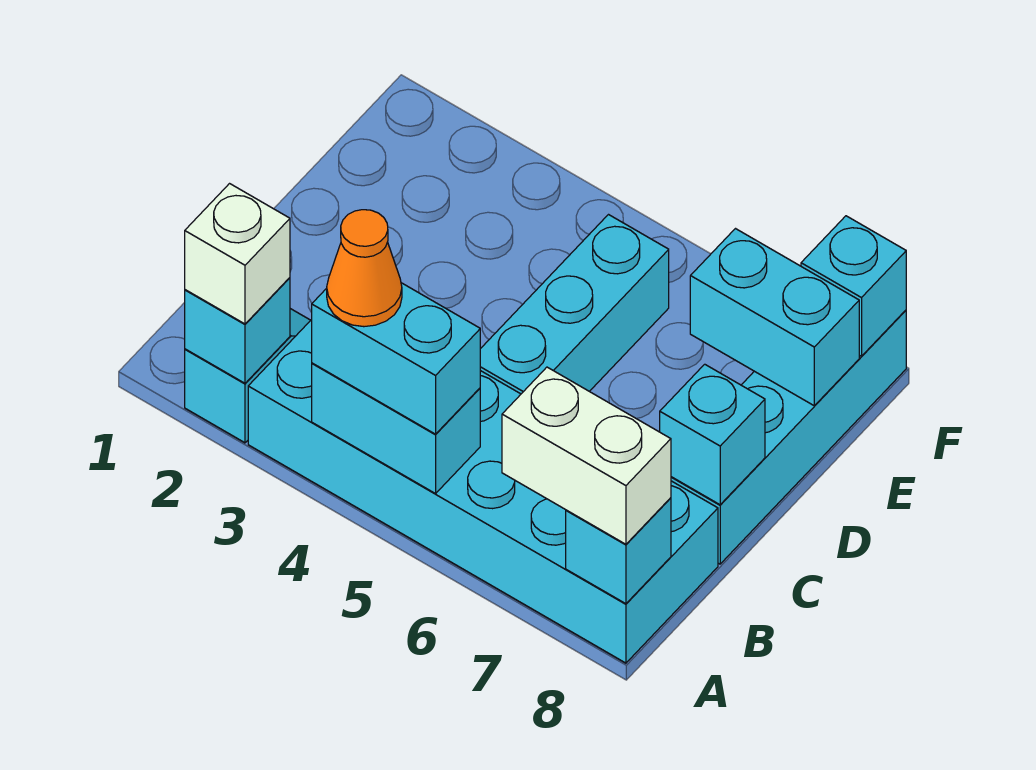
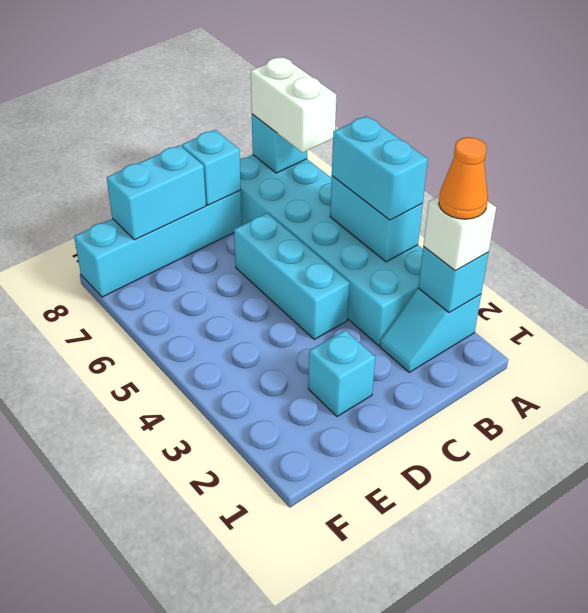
orange cone A4 level 4 -> orange cone A2 level 4
cyan brick C5:E5 level 1 -> cyan brick C4:C6 level 1
cyan brick E7:E8 level 2 -> cyan brick D8:E8 level 2
cyan brick F8 level 2 -> cyan brick D2 level 1

